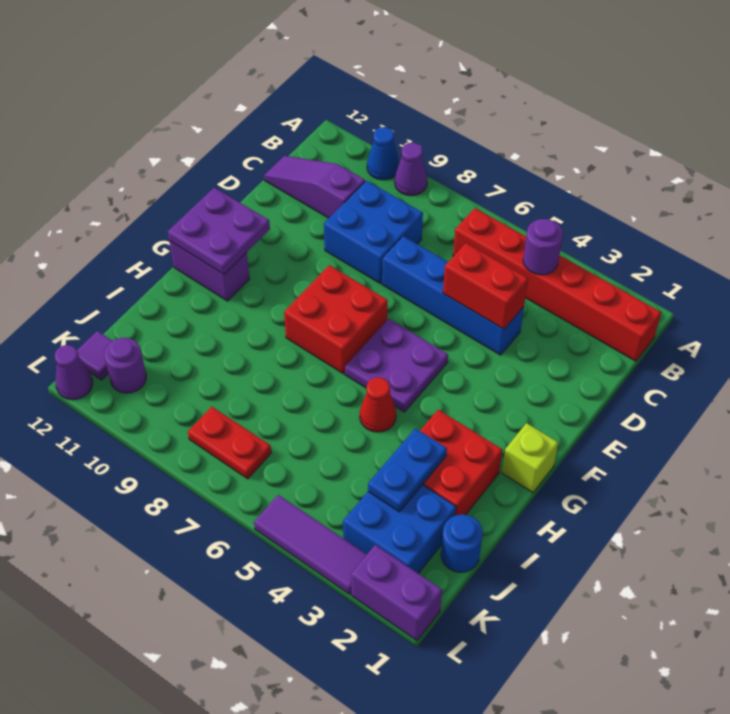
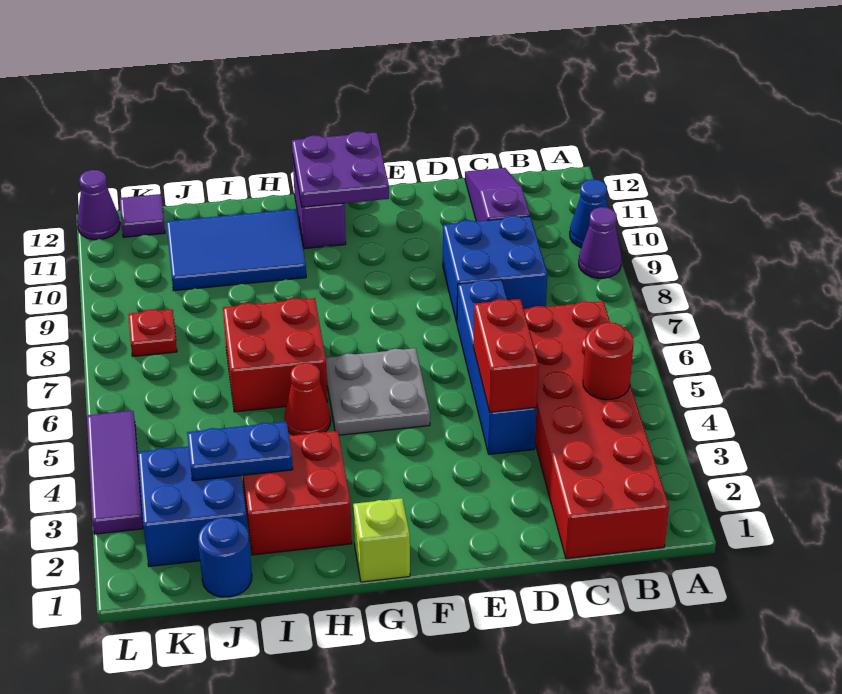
red brick B1:B6 level 1 -> red brick B1:C6 level 1
purple round brick B4 level 2 -> red round brick B4 level 2
purple plate F5:G6 level 1 -> grey plate F5:G6 level 1
red brick F7:G8 level 1 -> red brick H6:I7 level 1
none -> blue tile H10:J11 level 1
red plate K7:K8 level 1 -> red plate K8 level 1
purple round brick K11 level 1 -> none
purple brick L1:L2 level 1 -> none

